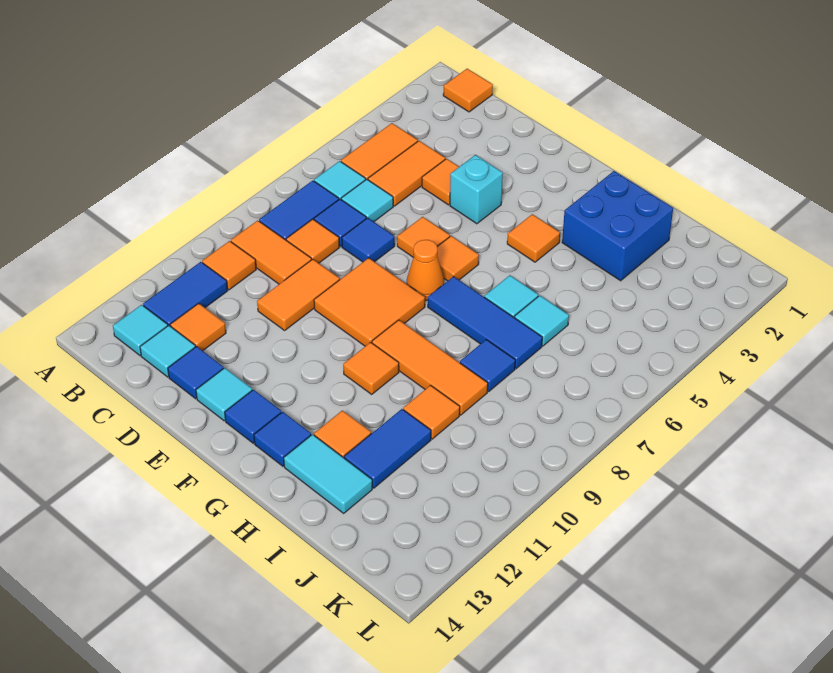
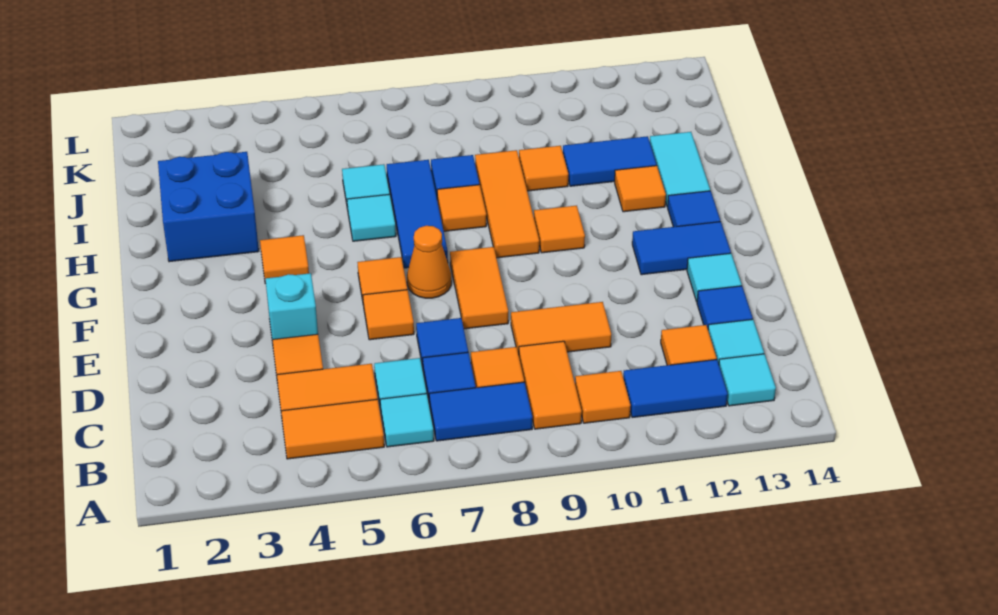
orange tile B1 level 1 -> orange tile H8 level 1
orange tile E8:F9 level 1 -> orange tile E8:F8 level 1
blue tile F13 level 1 -> blue tile F12:F13 level 1

